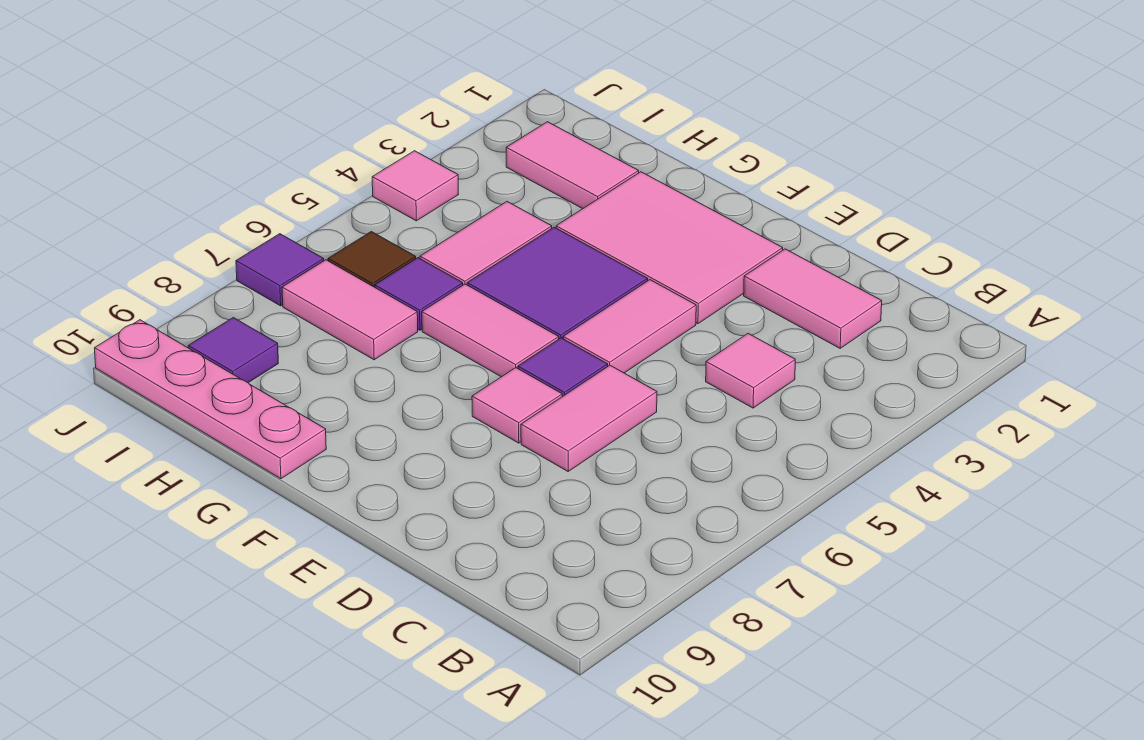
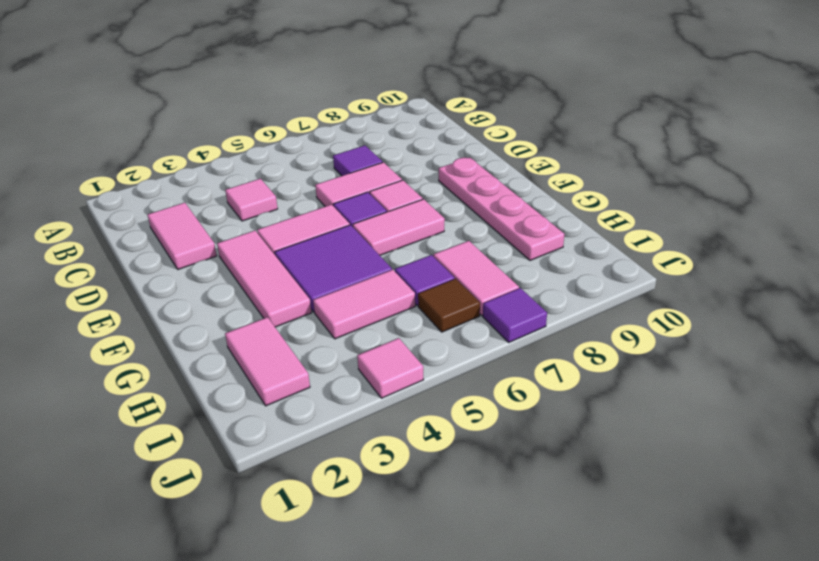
pink tile E2:G3 level 1 -> pink tile E3:G3 level 1
pink tile F6:G6 level 1 -> pink tile F6:F7 level 1
pink plate G10:J10 level 1 -> pink plate E9:H9 level 1
purple tile I9 level 1 -> purple tile C7 level 1

